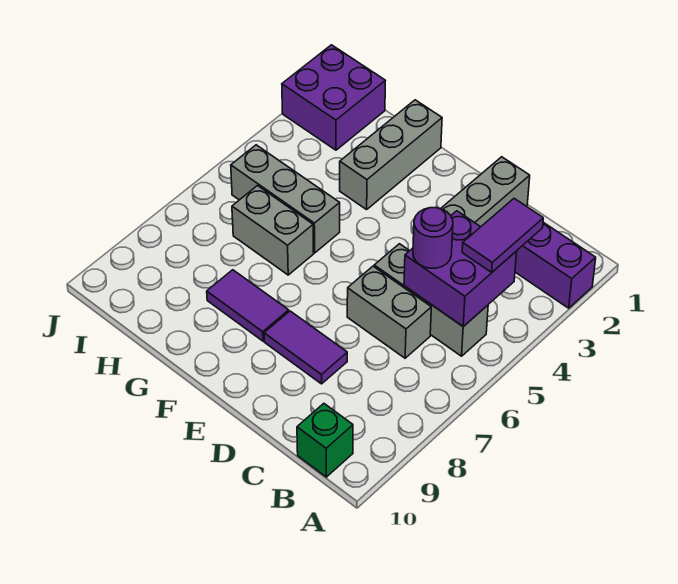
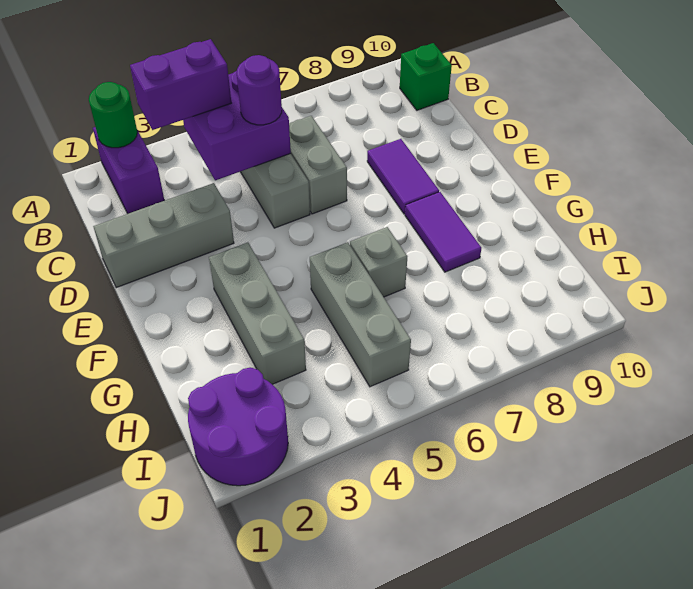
none -> green round brick A2 level 2
purple tile B3:B4 level 3 -> purple brick B3:B4 level 3
grey brick G1:G3 level 1 -> grey brick F3:H3 level 1
grey brick G6:H6 level 1 -> grey brick G6 level 1
purple brick I1:J2 level 1 -> purple round brick I1:J2 level 1

